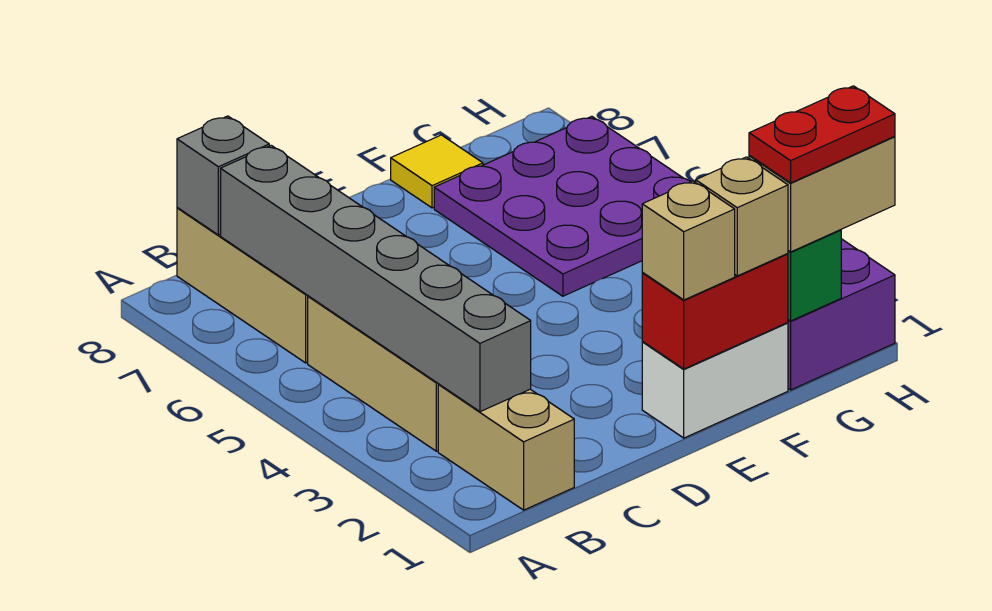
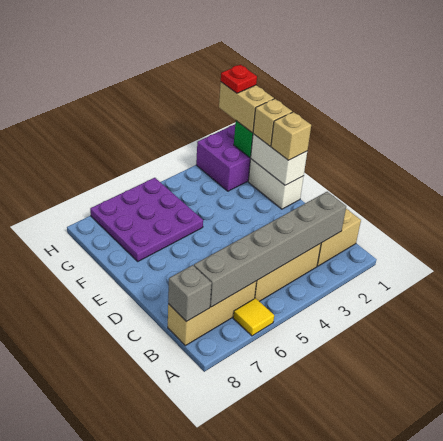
red brick E1:F1 level 2 -> white brick E1:F1 level 2
yellow tile F8 level 1 -> yellow tile A6 level 1
red plate G1:H1 level 4 -> red plate H1 level 4

